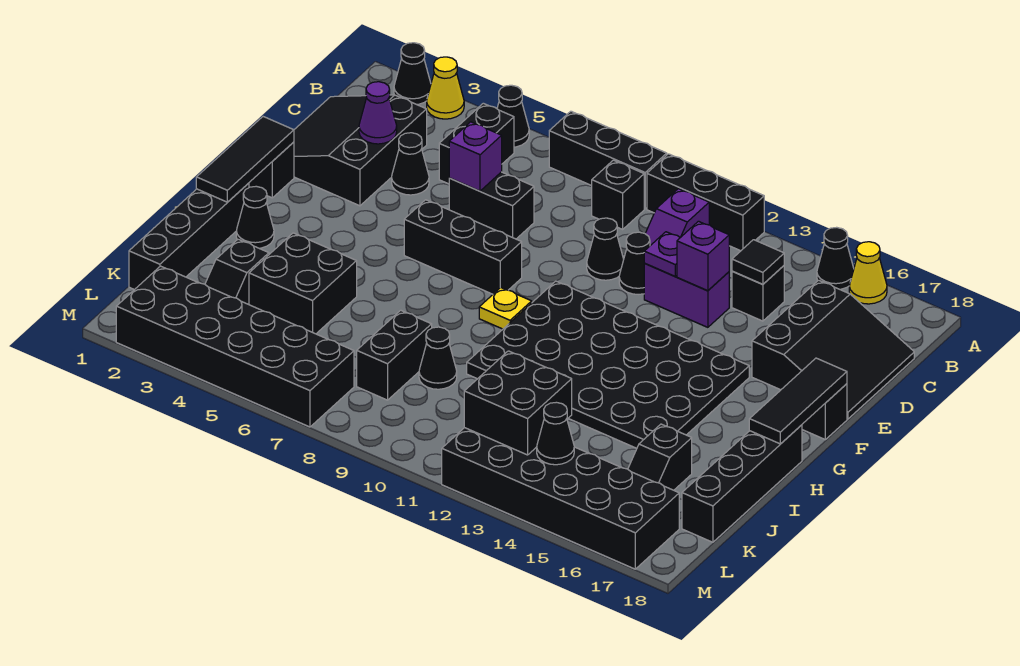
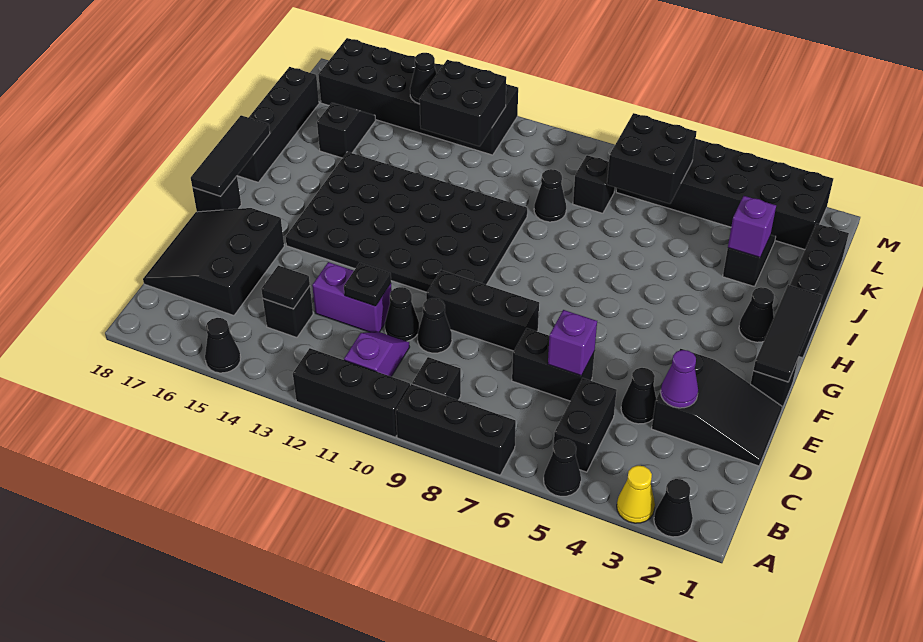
yellow cone A16 level 1 -> none
black slope C1:E3 level 1 top 3 -> black slope D1:E3 level 1 top 3
purple plate D12 level 2 -> black plate D12 level 2
purple brick D13 level 2 -> purple brick J3 level 2
black brick F6:F8 level 1 -> black brick E8:E10 level 1
yellow plate G9 level 1 -> none
black brick I4:J5 level 1 -> black brick K6:L7 level 2
black brick J8:K8 level 1 -> black brick K8 level 1

